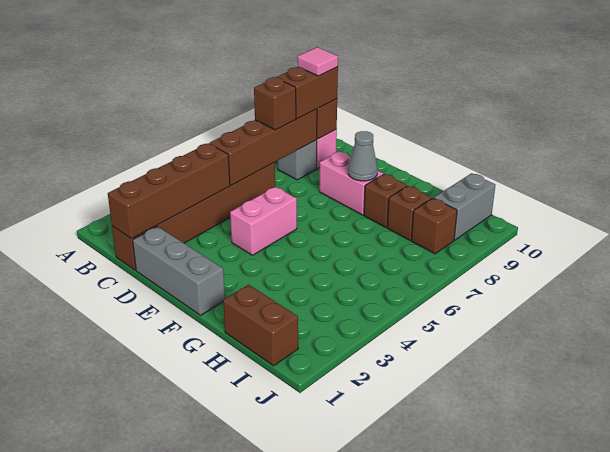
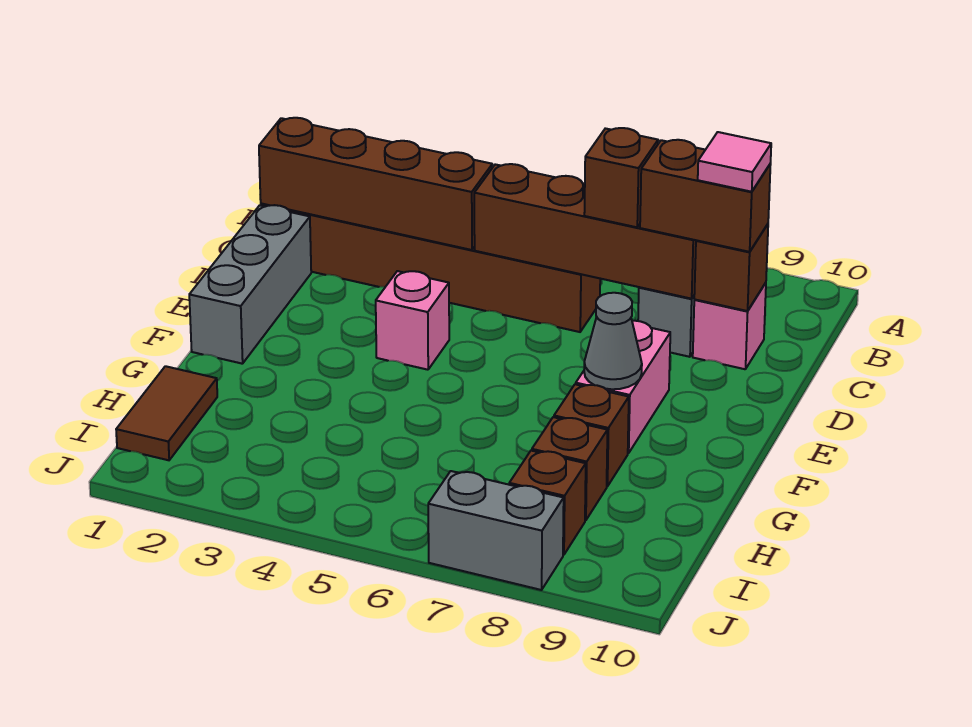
pink brick E4:E5 level 1 -> pink brick E4 level 1
brown brick H1:I1 level 1 -> brown tile H1:I1 level 1
grey brick I9:I10 level 1 -> grey brick J7:J8 level 1

